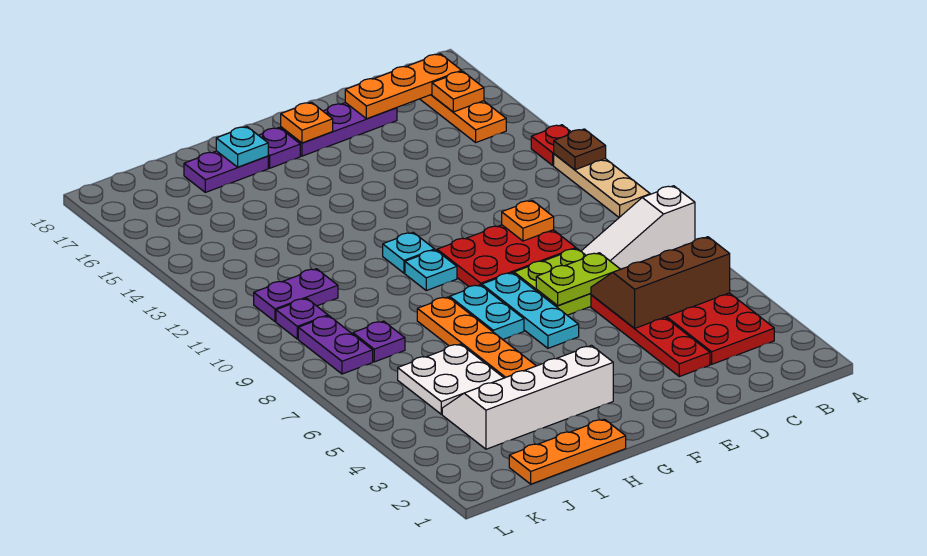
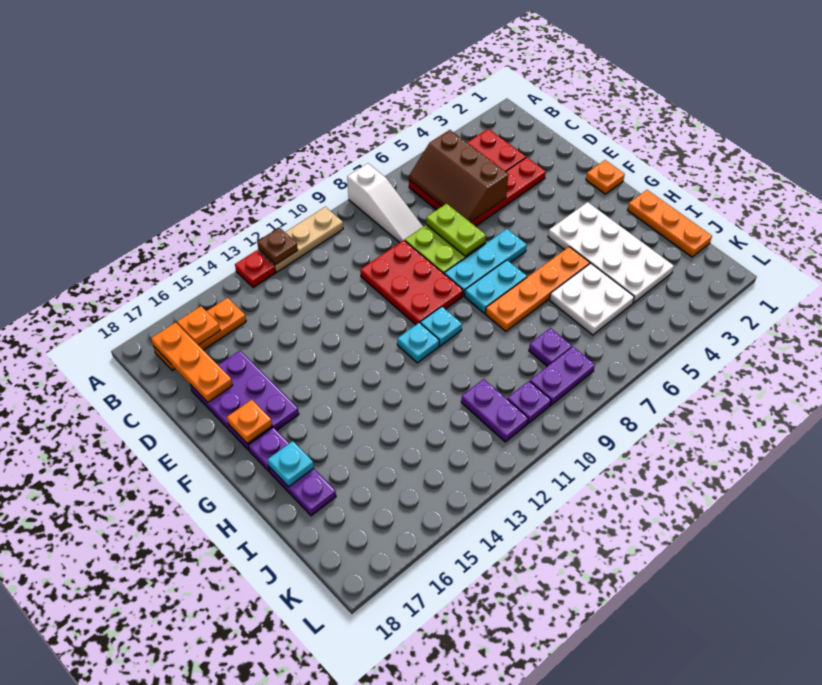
orange plate D10 level 2 -> orange plate F1 level 1
purple plate D17:F17 level 1 -> purple plate D16:F17 level 1
white slope G3:J4 level 1 top 3 -> white plate G3:J4 level 1

